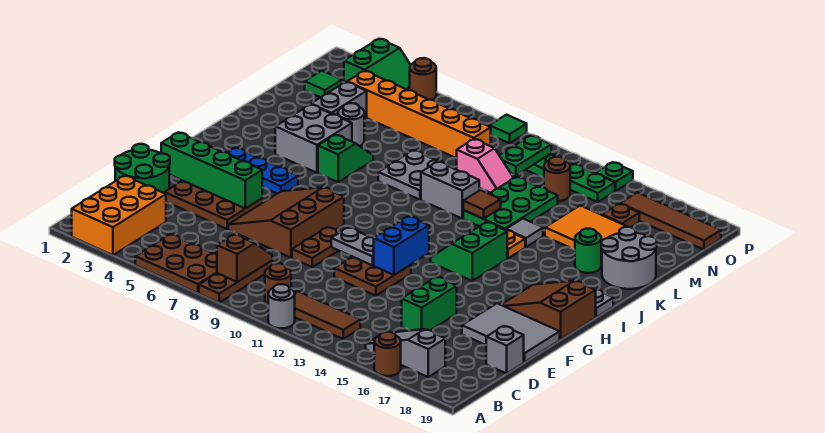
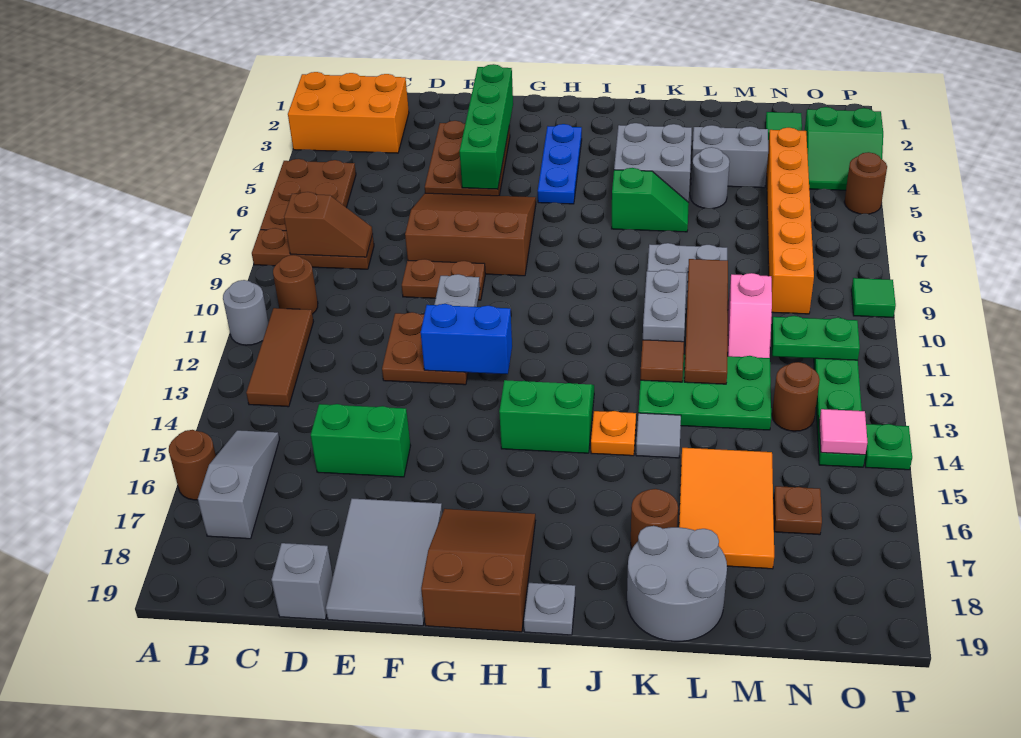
green round brick D1:E2 level 1 -> none
green round brick K17 level 1 -> brown round brick K17 level 1
none -> pink tile O14 level 2
brown tile O16:O19 level 1 -> brown tile L9:L12 level 2

